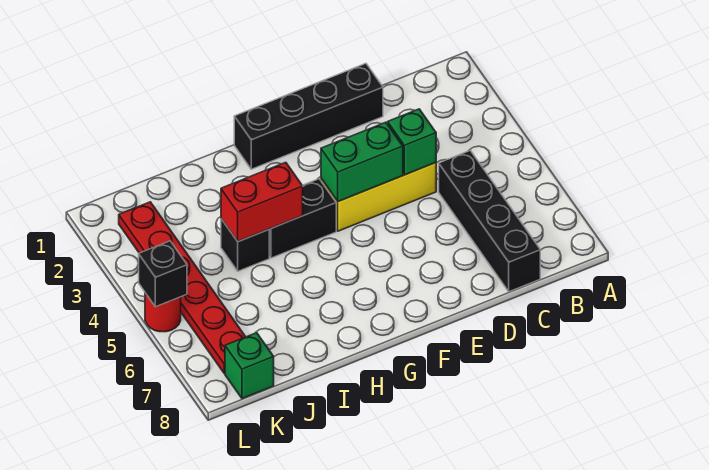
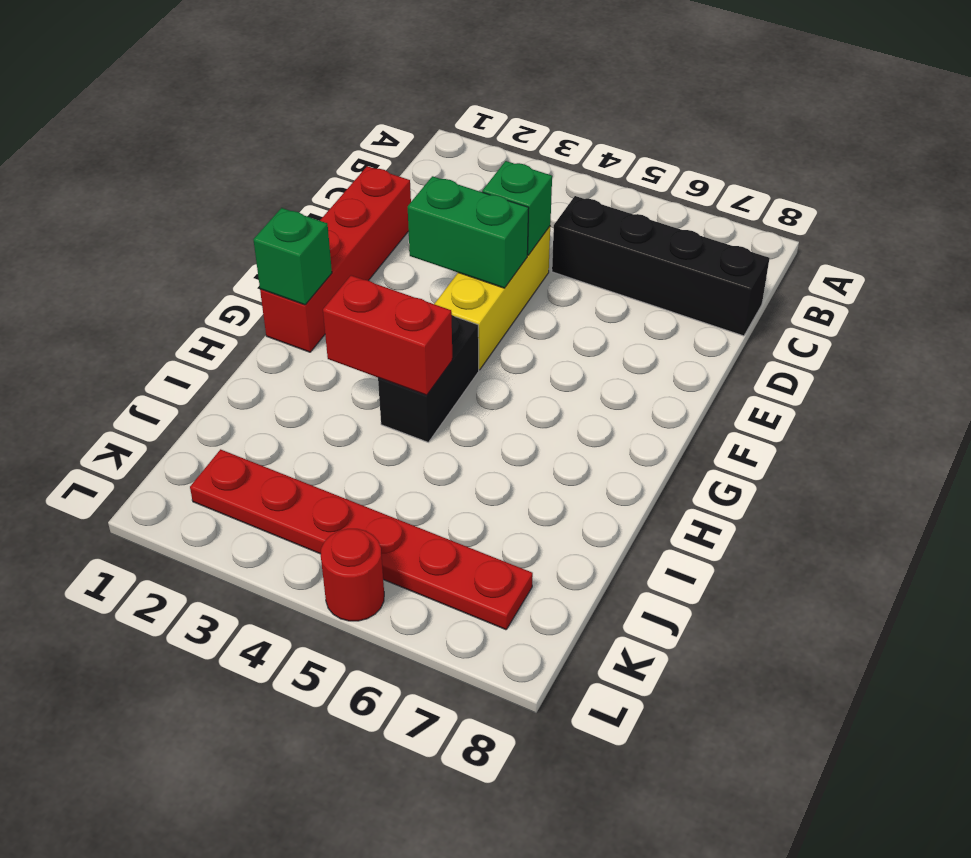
black brick D1:G1 level 1 -> red brick D1:G1 level 1
green brick E4:F4 level 2 -> green brick E3:E4 level 2
red brick H4:I4 level 2 -> red brick H3:H4 level 2
black brick I4 level 1 -> none
green brick K8 level 1 -> green brick G1 level 2
black brick L5 level 2 -> none

